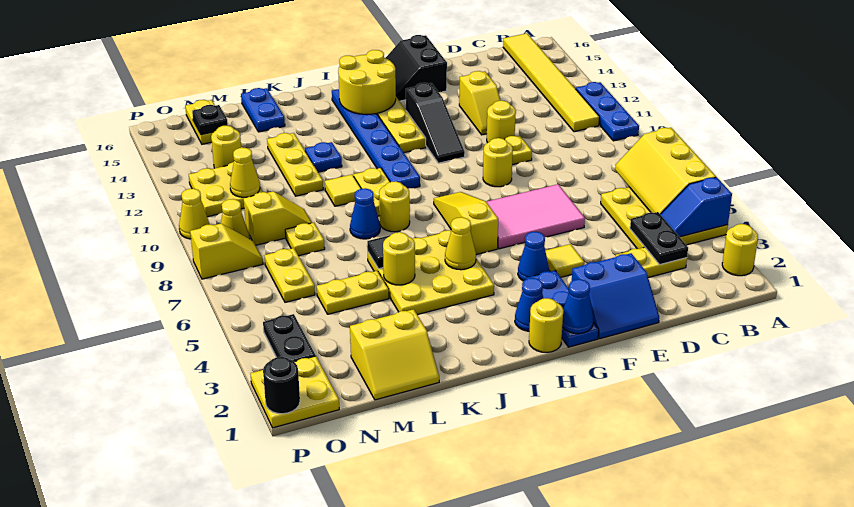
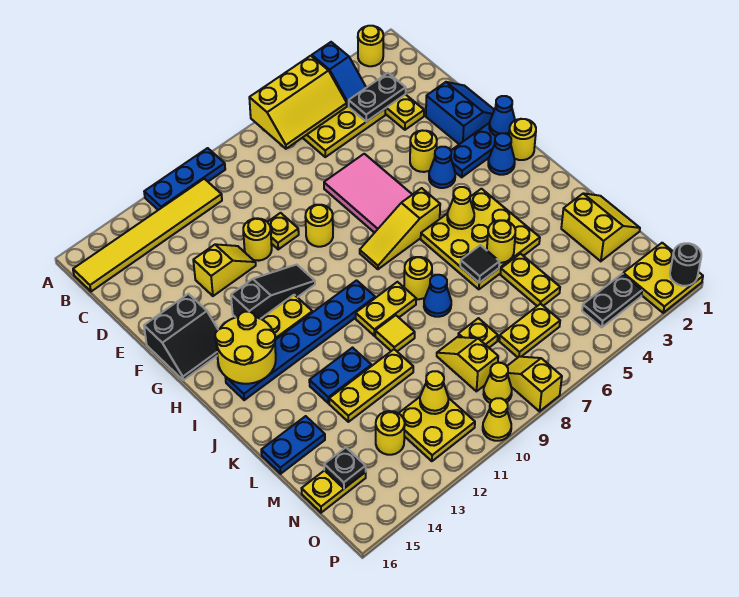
yellow tile F4 level 1 -> yellow round brick F4 level 1
blue plate K12 level 1 -> blue plate K12:K13 level 1

